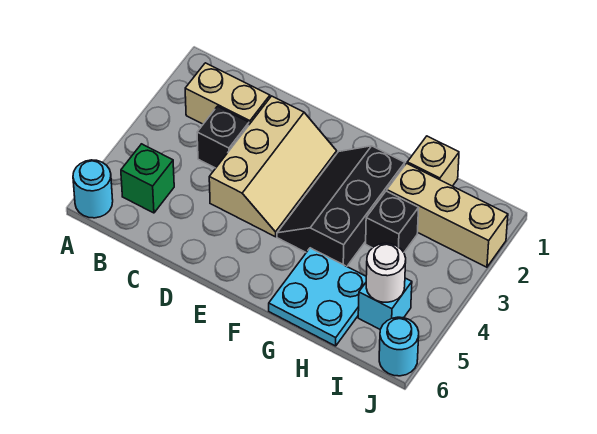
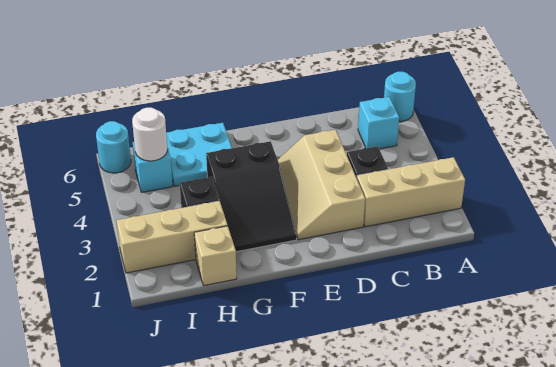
tan brick B2:C2 level 1 -> tan brick A2:C2 level 1
green brick B5 level 1 -> cyan brick B5 level 1
black slope F2:G4 level 1 top G -> black slope F2:G4 level 1 top 4

